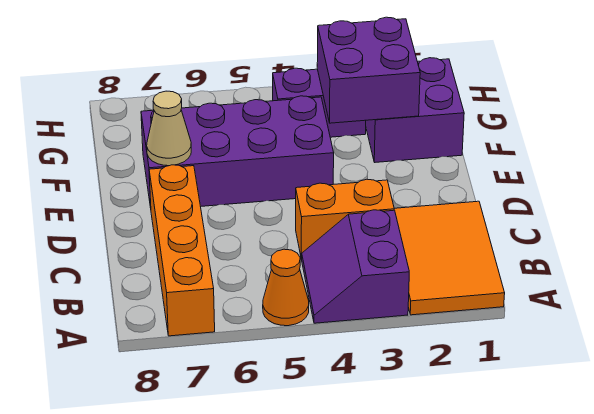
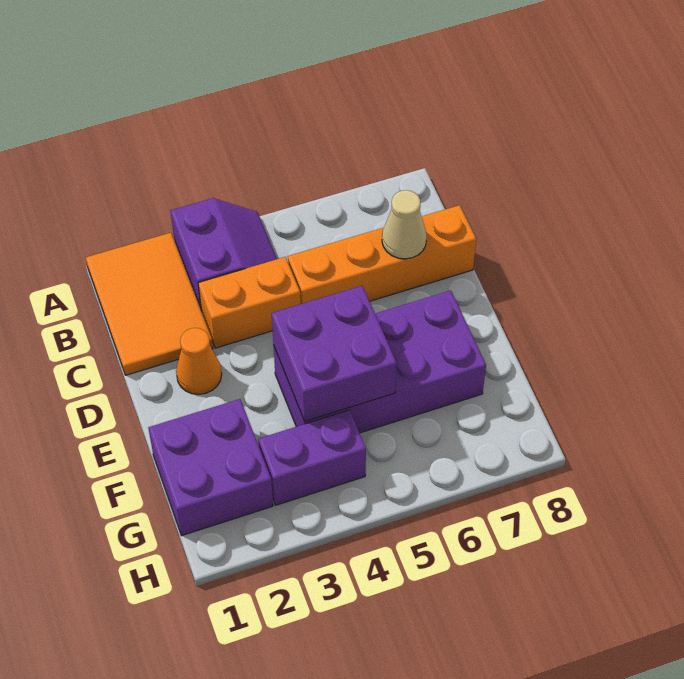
orange cone A5 level 1 -> orange cone D2 level 1
orange brick A7:D7 level 1 -> orange brick C5:C8 level 1
tan cone E7 level 2 -> tan cone C7 level 2
purple brick F2:G3 level 2 -> purple brick E4:F5 level 2

